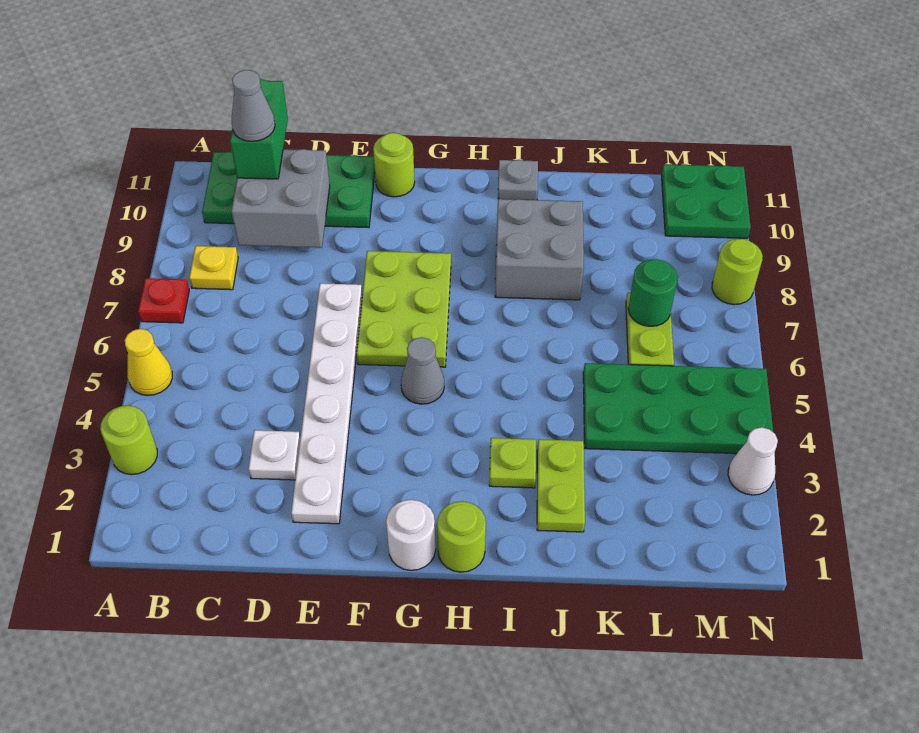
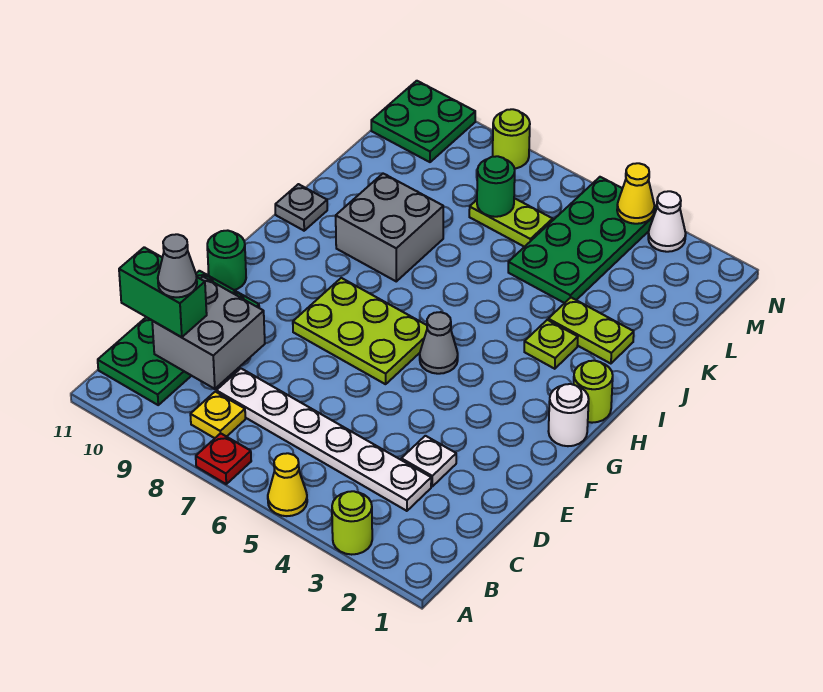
white plate E2:E7 level 1 -> white plate C3:C8 level 1
lime round brick F11 level 1 -> green round brick F11 level 1
none -> yellow cone N4 level 2

